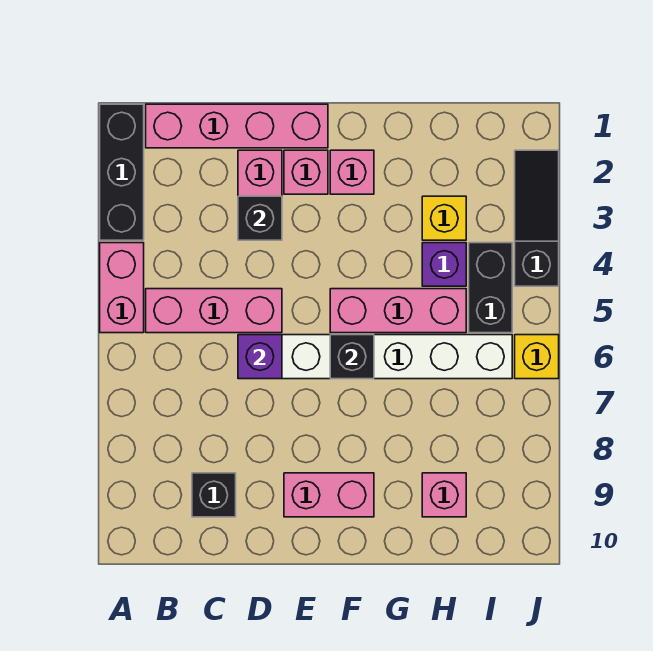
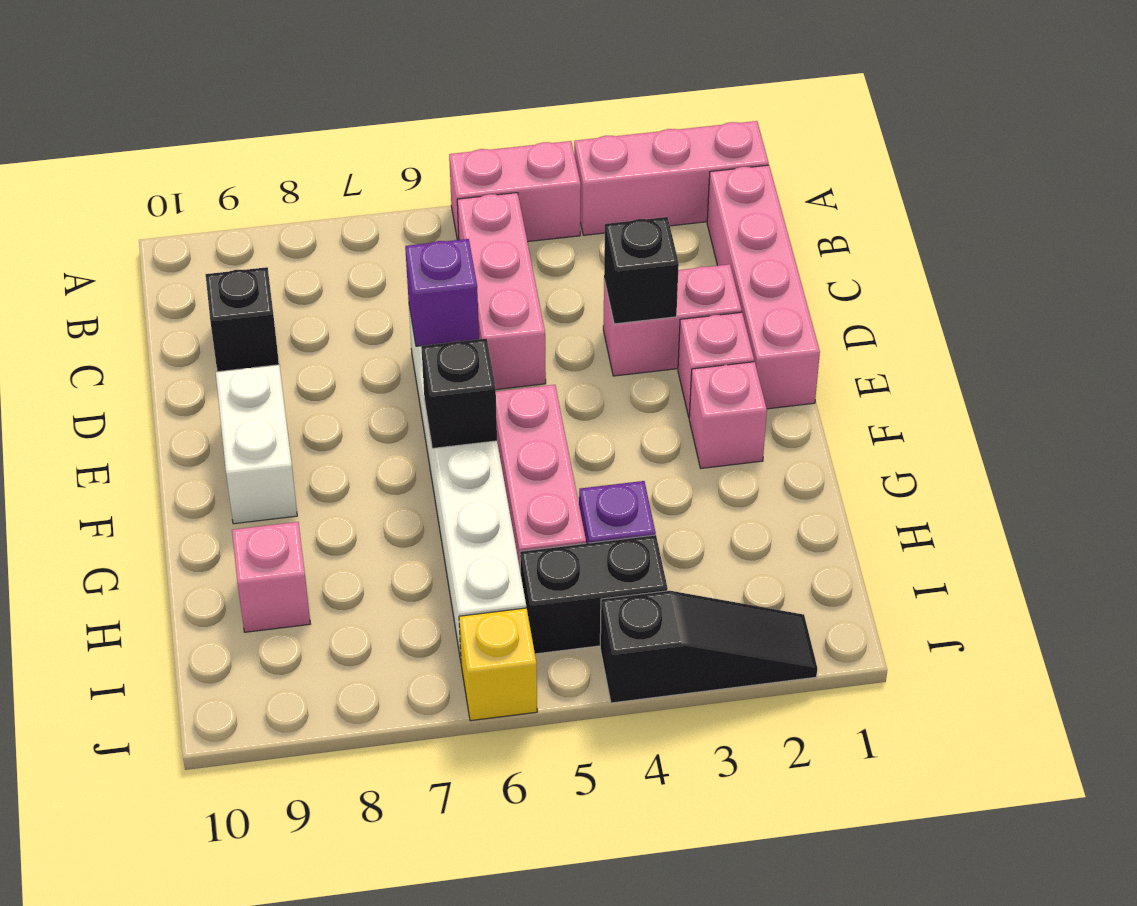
black brick A1:A3 level 1 -> pink brick A1:A3 level 1
pink brick E9:F9 level 1 -> white brick E9:F9 level 1
yellow brick H3 level 1 -> none

